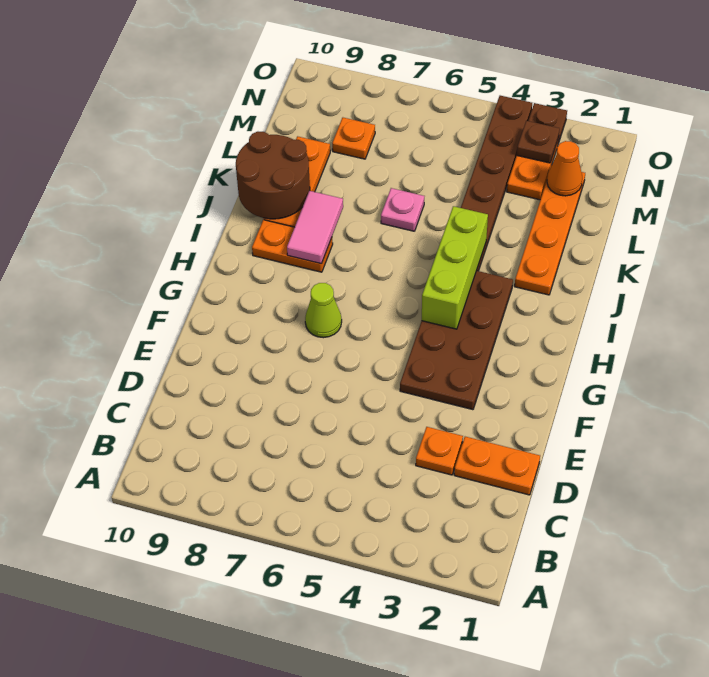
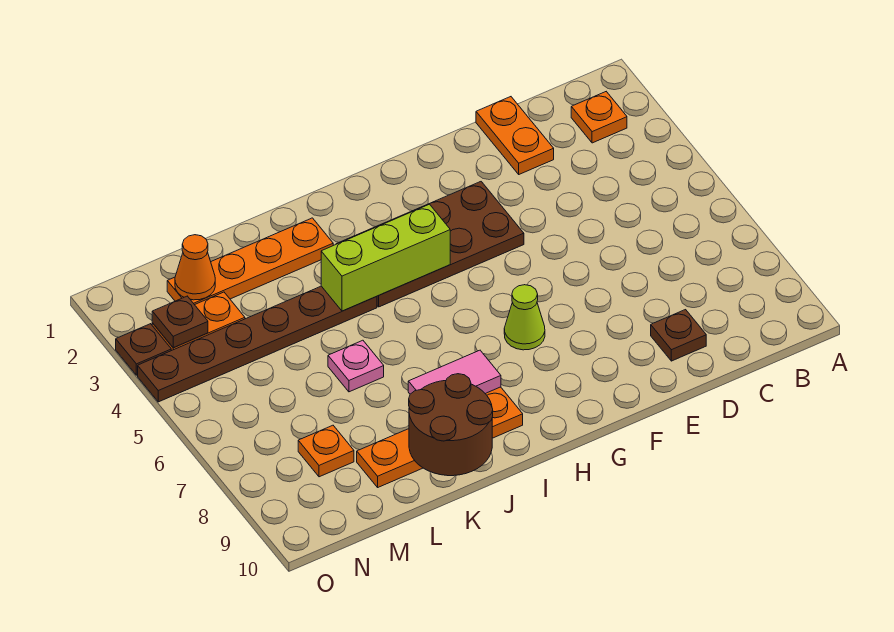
orange plate D3 level 1 -> orange plate B2 level 1
none -> brown plate D9 level 1

